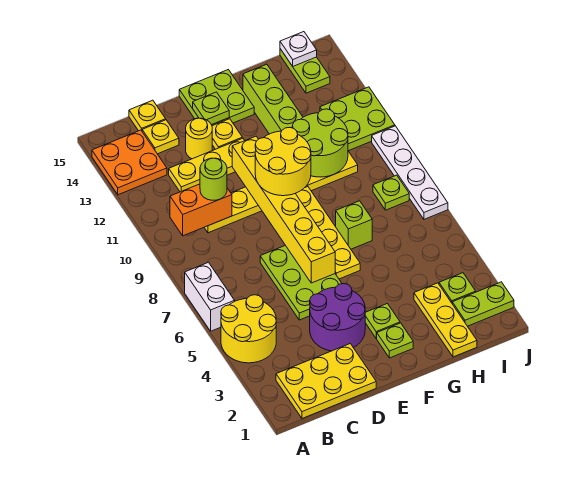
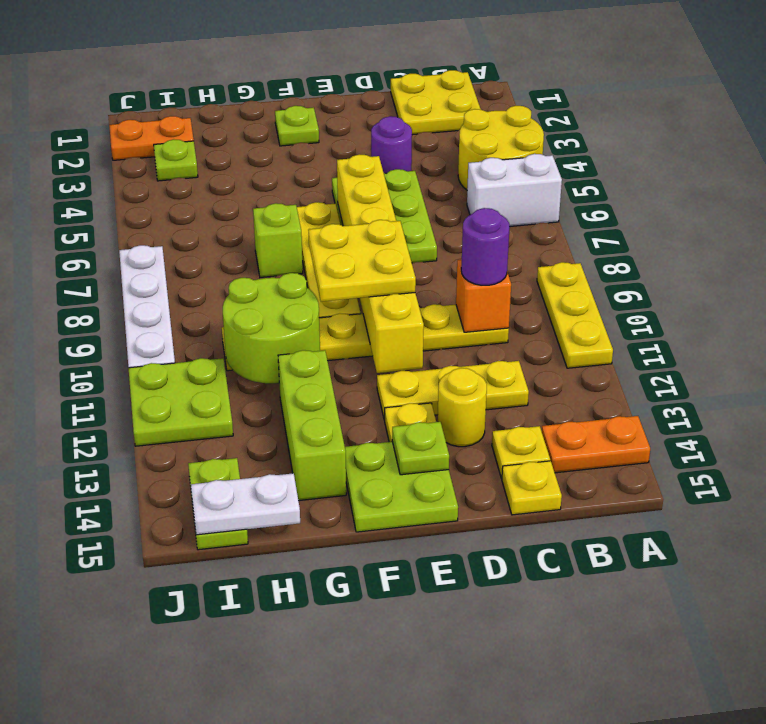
white brick A6:A7 level 1 -> white brick A6:B6 level 1
orange plate A13:B14 level 1 -> orange plate A14:B14 level 1
yellow plate B1:D2 level 1 -> yellow plate B1:C2 level 1
orange brick B10:C10 level 2 -> orange brick C10 level 2
lime round brick C10 level 3 -> purple round brick C10 level 3
purple round brick D3:E4 level 1 -> purple round brick D4 level 1
yellow round brick E9:F10 level 3 -> yellow plate E9:F10 level 3
lime plate F3 level 1 -> none
yellow plate H1:H3 level 1 -> yellow plate A9:A11 level 1
lime plate I2:J2 level 1 -> orange plate I2:J2 level 1
lime plate I8 level 1 -> none
white plate I15 level 2 -> white plate H15:I15 level 2

